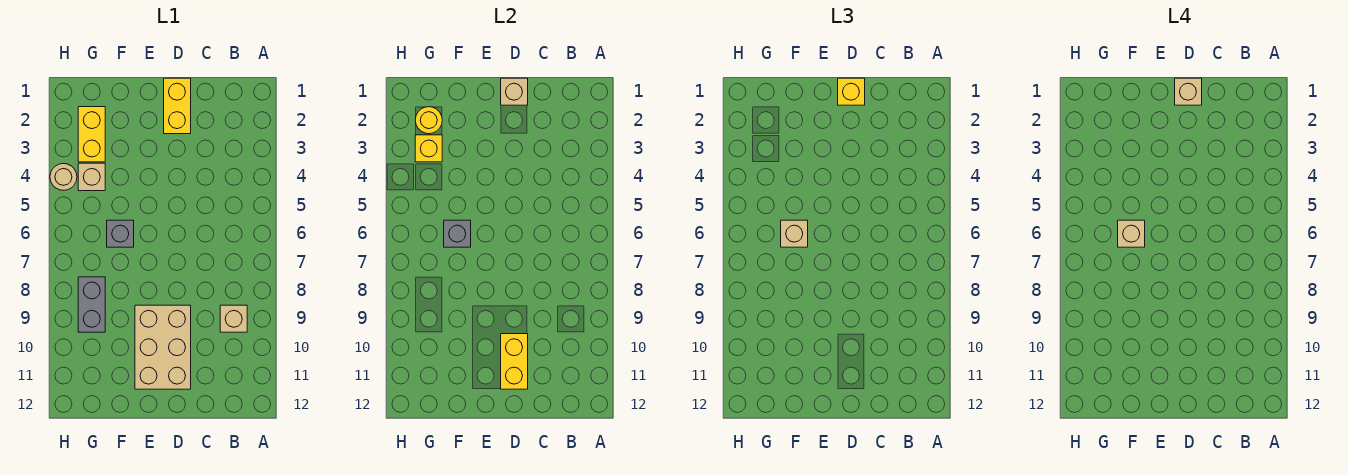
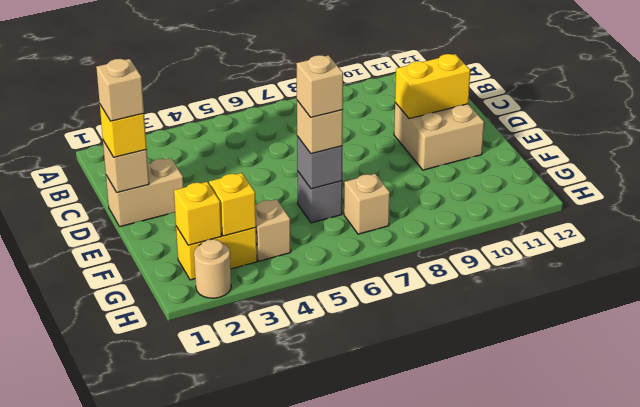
tan brick B9 level 1 -> tan brick G7 level 1
yellow brick D1:D2 level 1 -> tan brick D1:D2 level 1
tan brick D9:E11 level 1 -> tan brick D10:E11 level 1
yellow round brick G2 level 2 -> yellow brick G2 level 2
grey brick G8:G9 level 1 -> none
tan round brick H4 level 1 -> tan round brick H2 level 1

